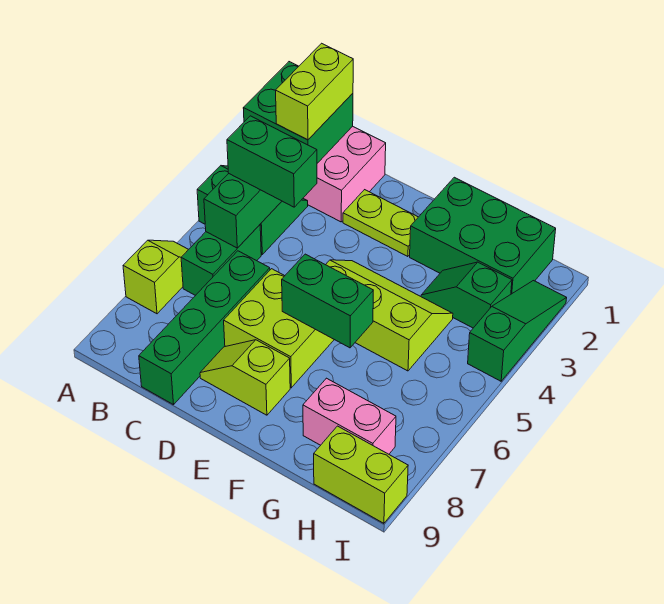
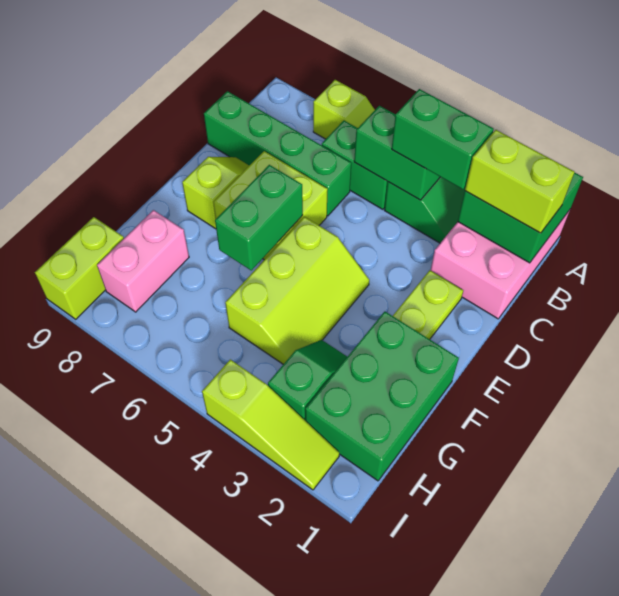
green brick B4:C4 level 3 -> green brick B3:B4 level 3
green slope I2:I4 level 1 top 4 -> lime slope I2:I4 level 1 top 4

